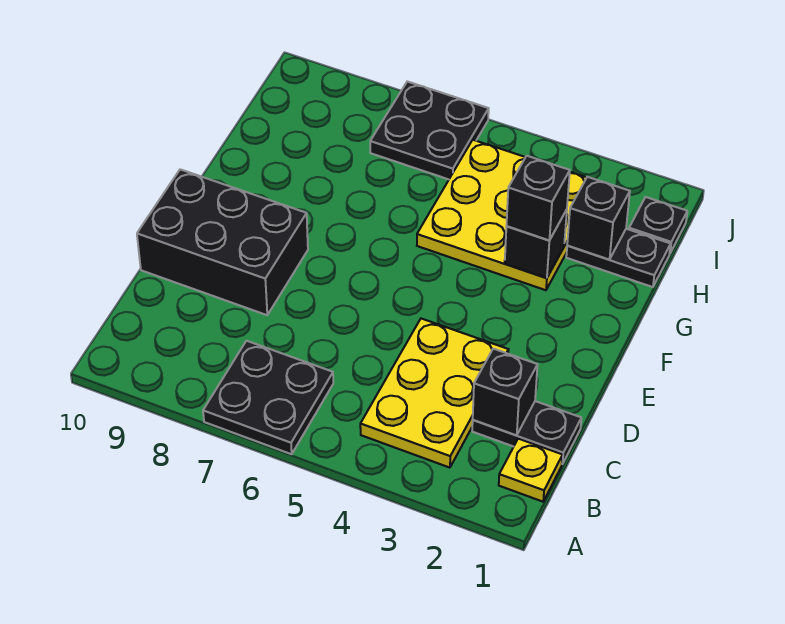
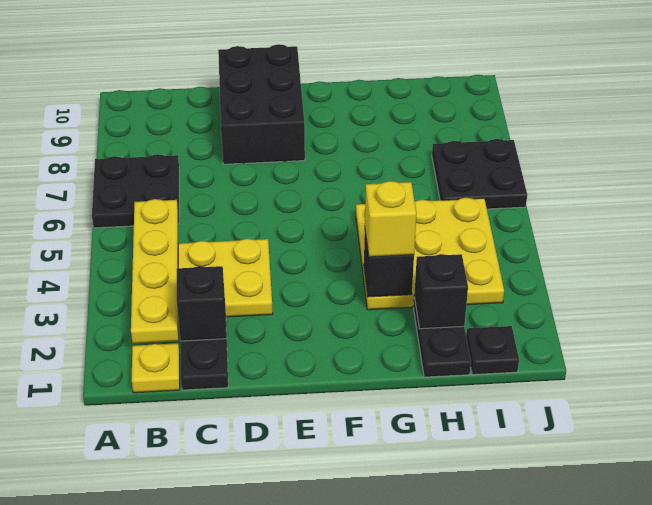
none -> yellow plate B2:B5 level 2
black brick G3 level 3 -> yellow brick G3 level 3

